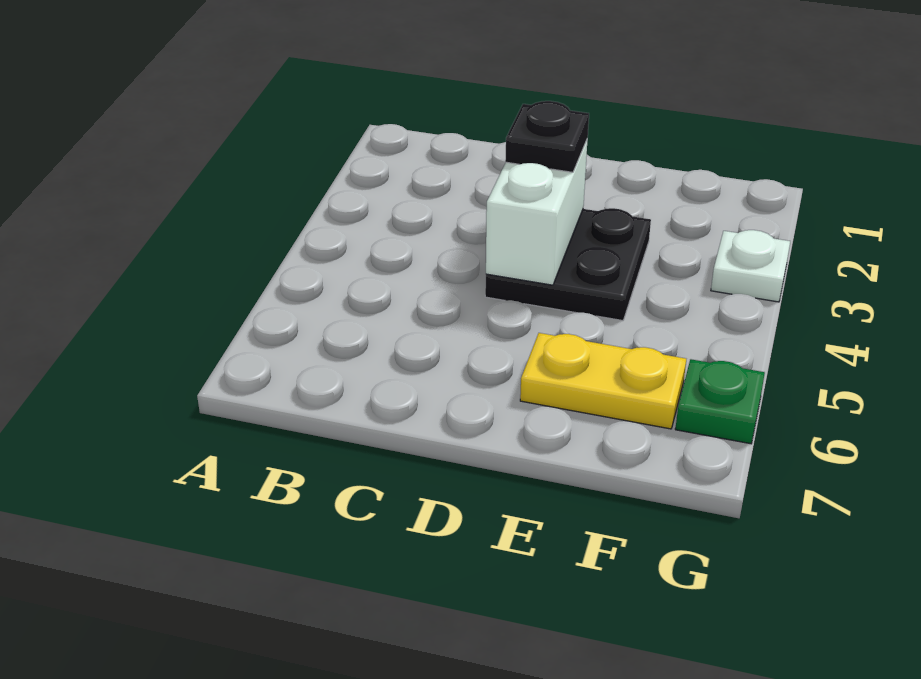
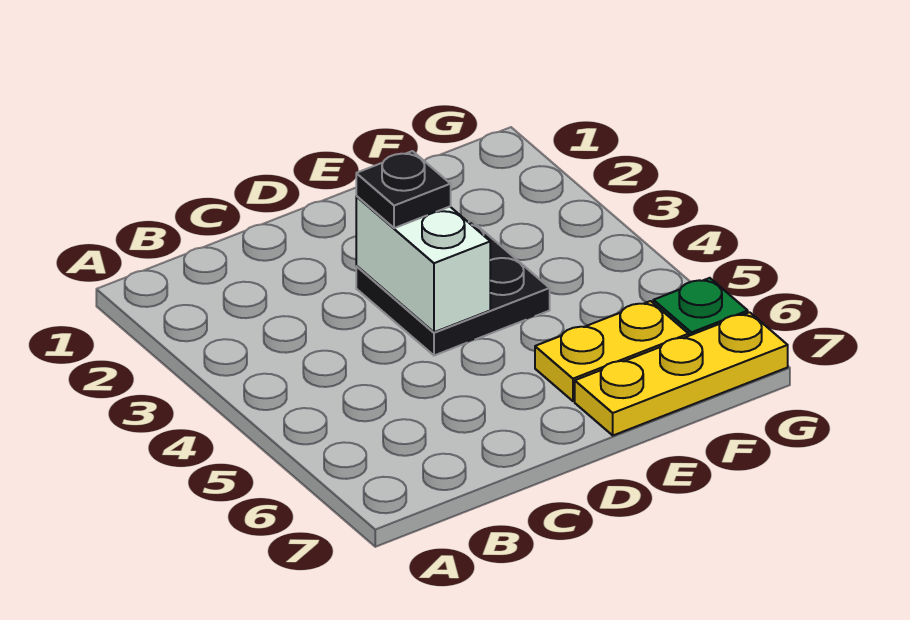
none -> yellow plate E7:G7 level 1
white plate G3 level 1 -> none

